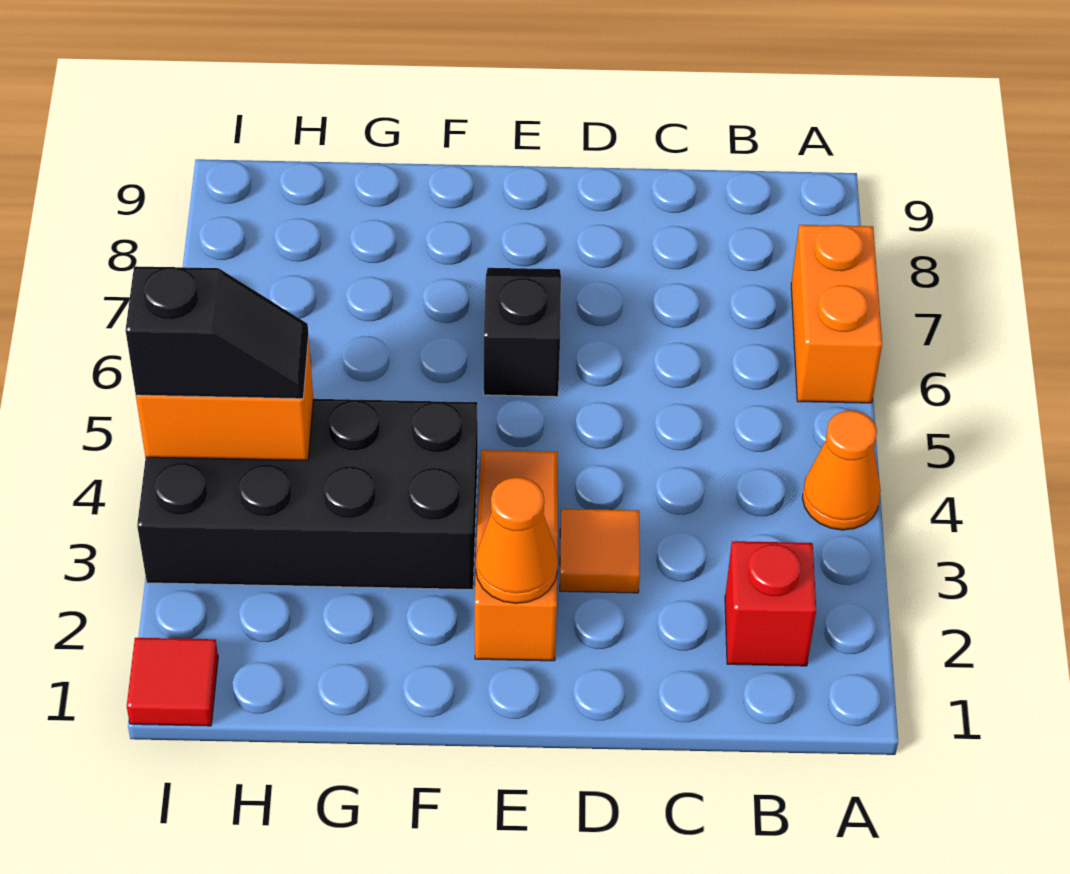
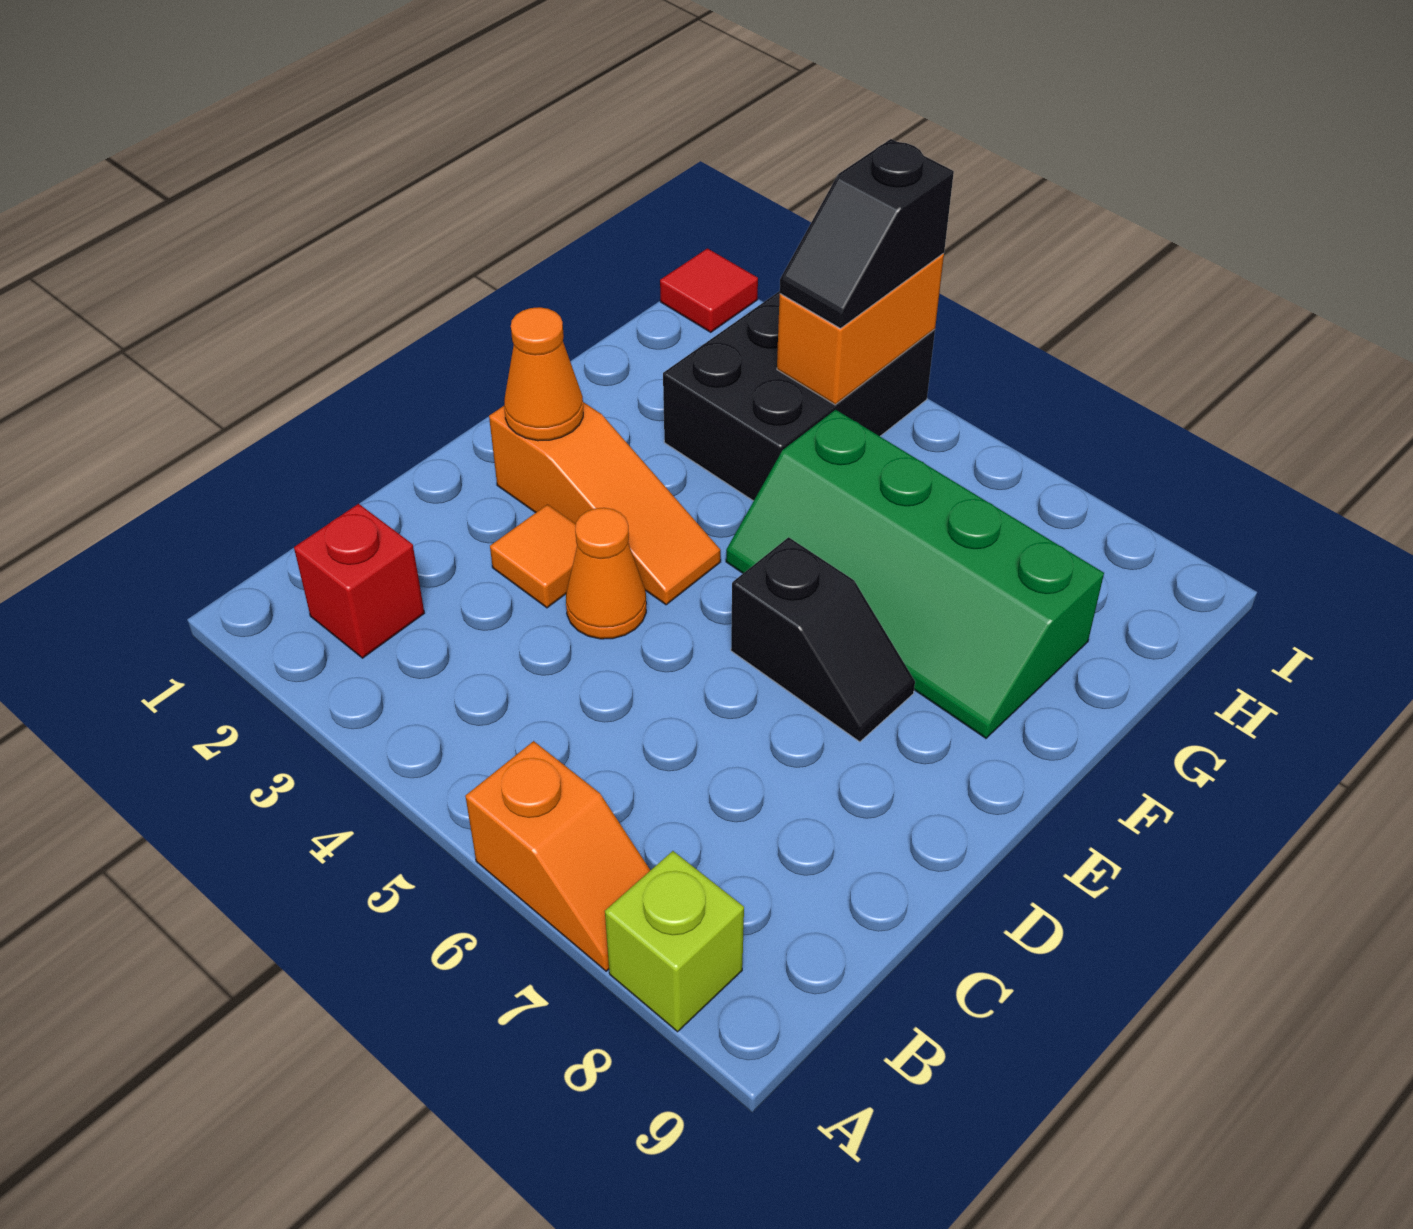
orange cone A4 level 1 -> orange cone D4 level 1
orange brick A6:A7 level 1 -> orange slope A6:A7 level 1 top 6
none -> lime brick A8 level 1
black brick F3:I4 level 1 -> black brick G3:I4 level 1
none -> green slope F5:G8 level 1 top G

